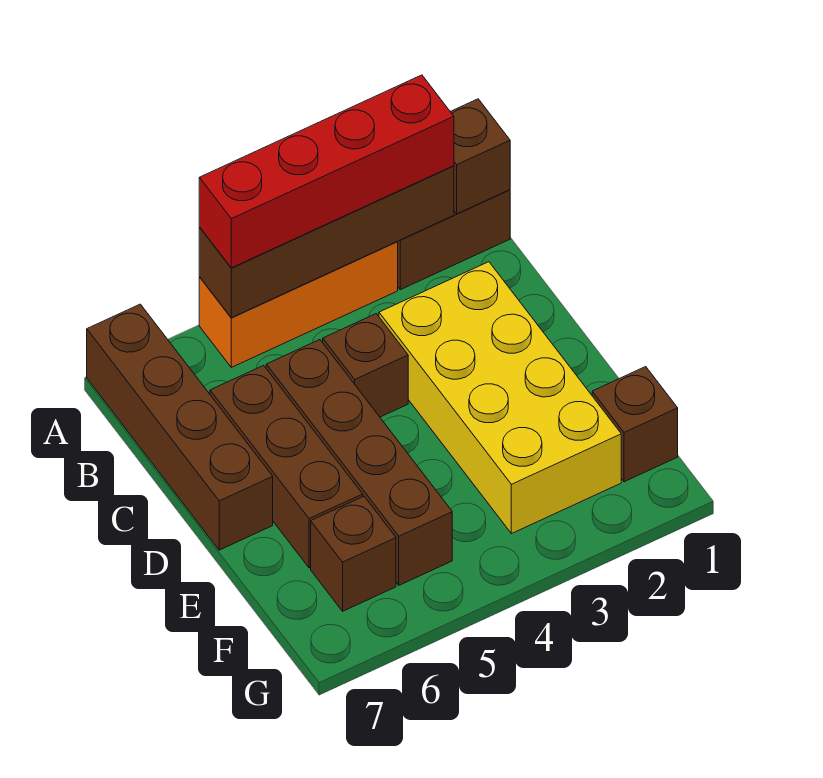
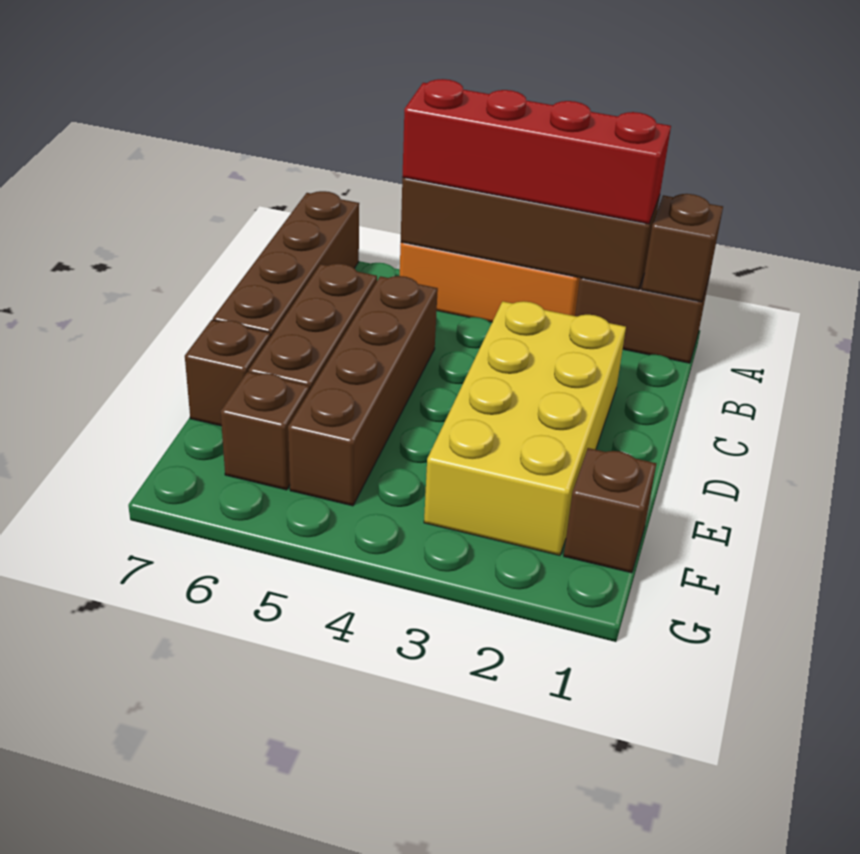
brown brick C4 level 1 -> brown brick E7 level 1

